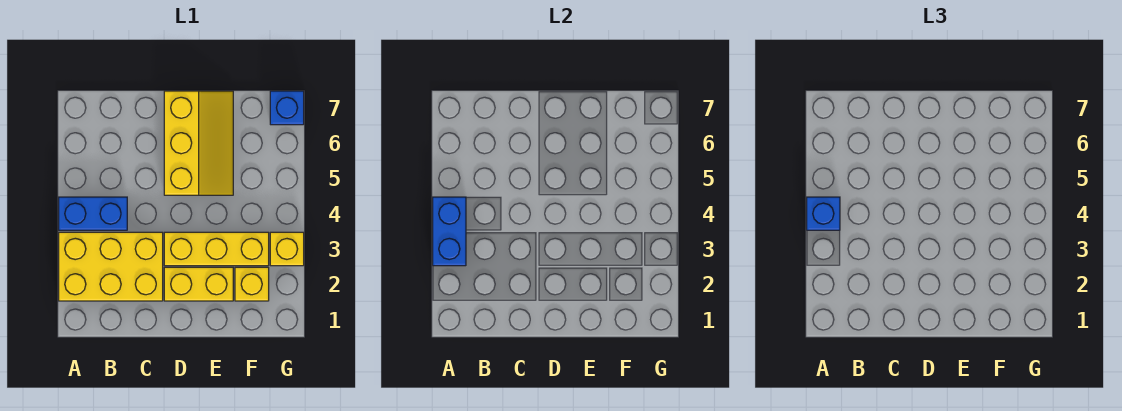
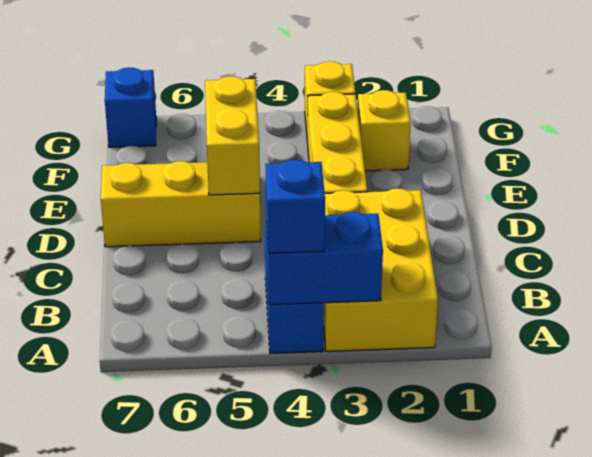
yellow brick D2:E2 level 1 -> yellow brick D5:E5 level 2

